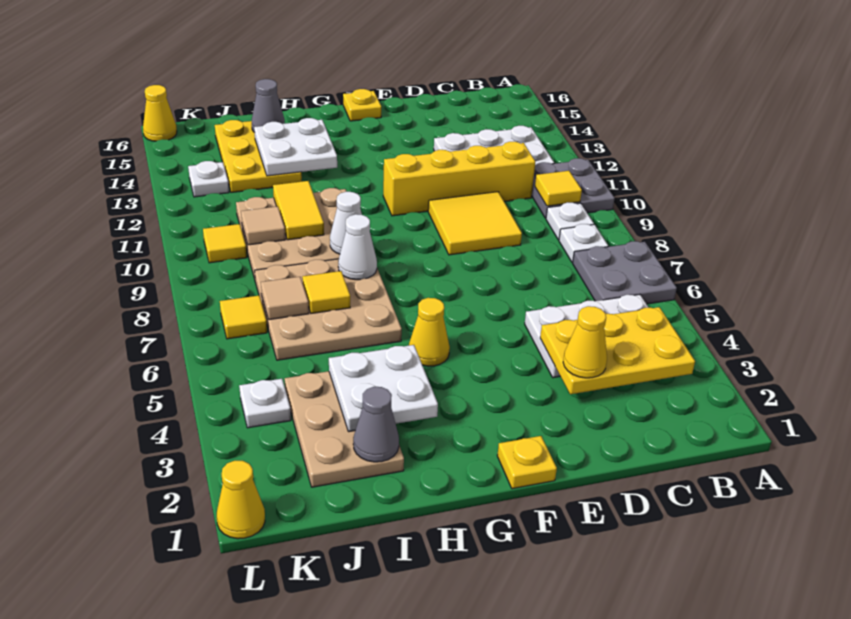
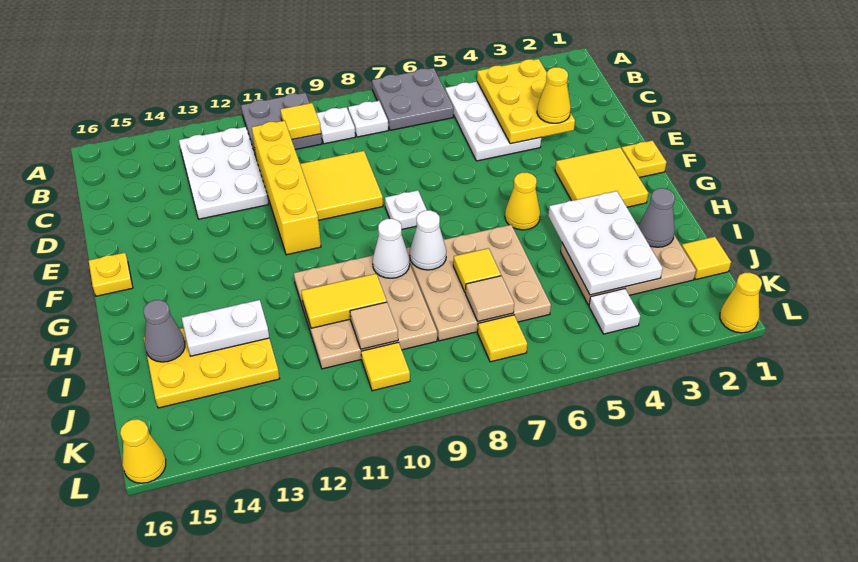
none -> yellow tile F2:G3 level 1
white plate H3:I4 level 2 -> white plate H3:J4 level 2
white plate H13:I14 level 2 -> white plate I13:I14 level 2
none -> yellow tile J1 level 1
white plate K13 level 1 -> white plate F8 level 1

